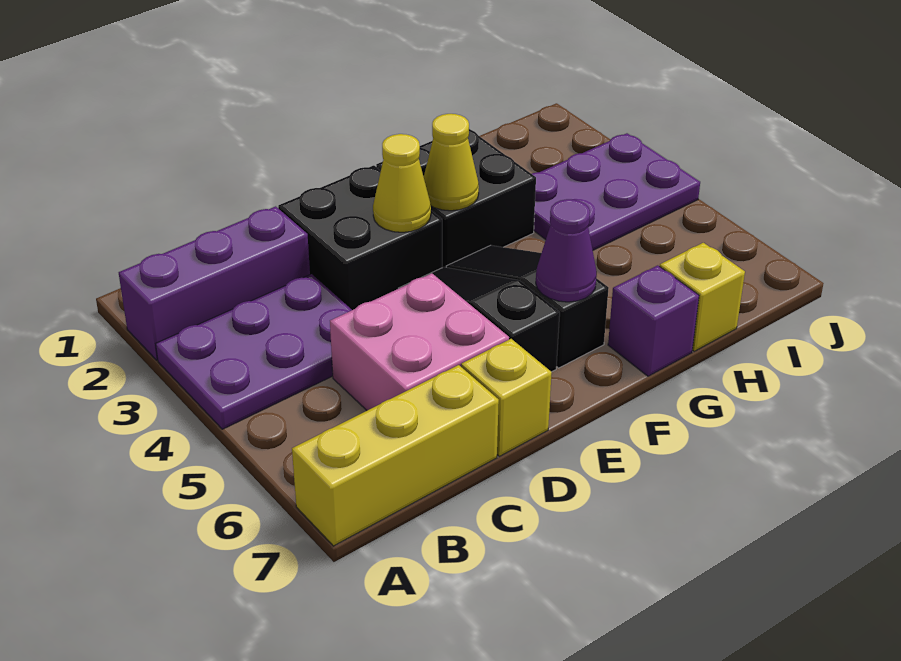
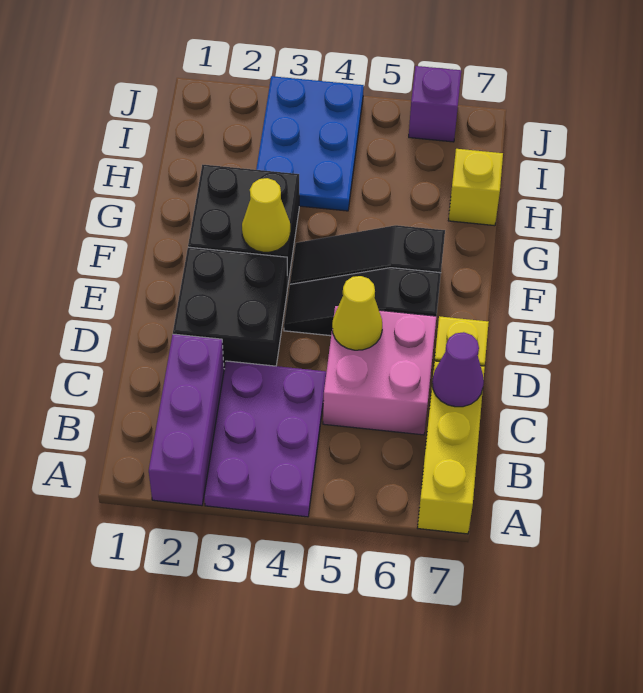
yellow cone E3 level 2 -> yellow cone D5 level 2
purple cone F6 level 2 -> purple cone C7 level 2
purple brick G7 level 1 -> purple brick J6 level 1
purple plate H3:J4 level 1 -> blue plate H3:J4 level 1

